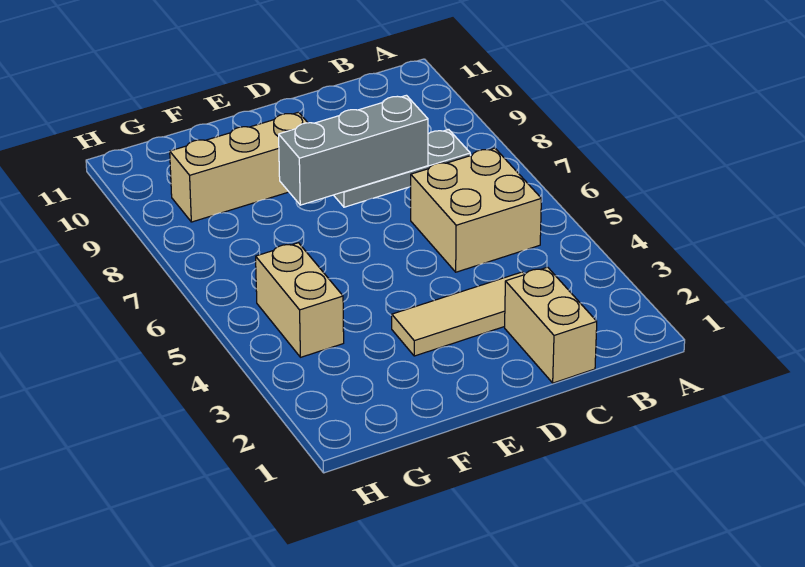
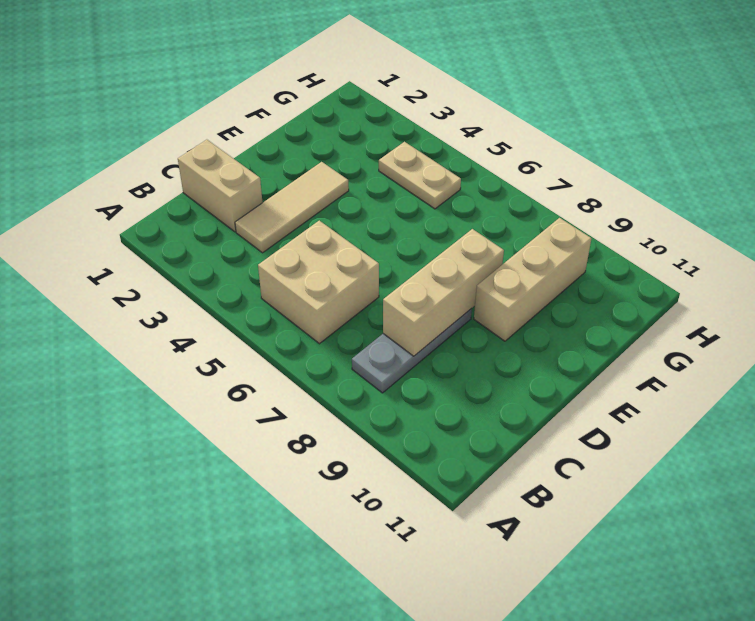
grey brick C8:E8 level 2 -> tan brick C8:E8 level 2
tan brick G4:G5 level 1 -> tan plate G4:G5 level 1

